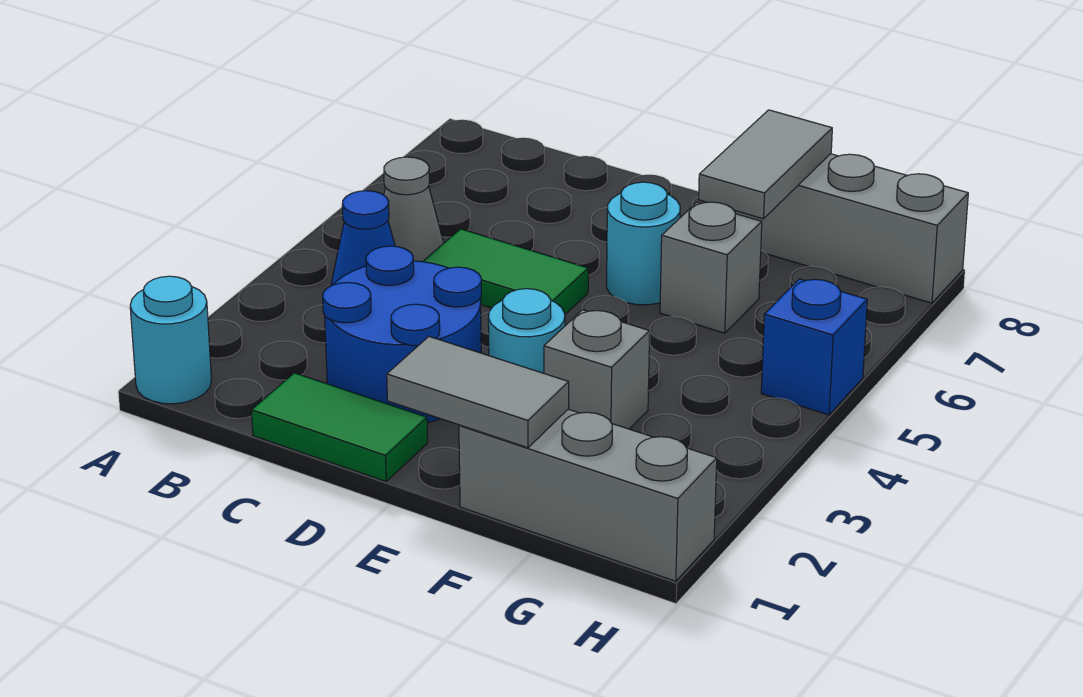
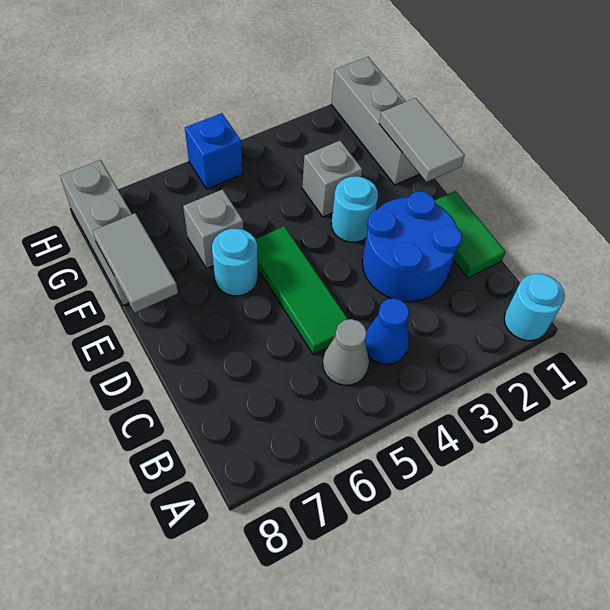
green tile C5:D5 level 1 -> green tile C5:E5 level 1
grey tile F7:F8 level 2 -> grey tile E8:F8 level 2

